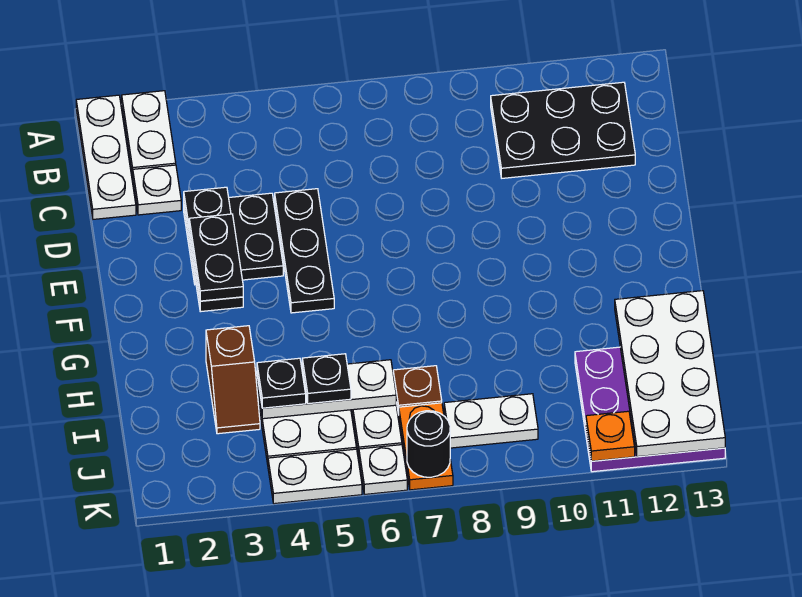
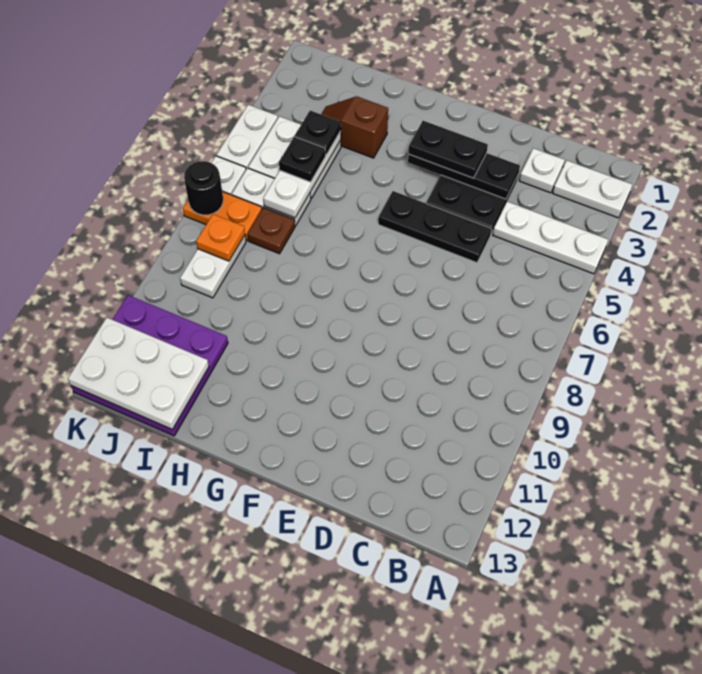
white plate A1:C1 level 1 -> white plate A4:C4 level 1
black plate B10:C12 level 1 -> none
white plate H12:K13 level 2 -> white plate I12:K13 level 2
orange plate K11 level 2 -> orange plate J8 level 2

